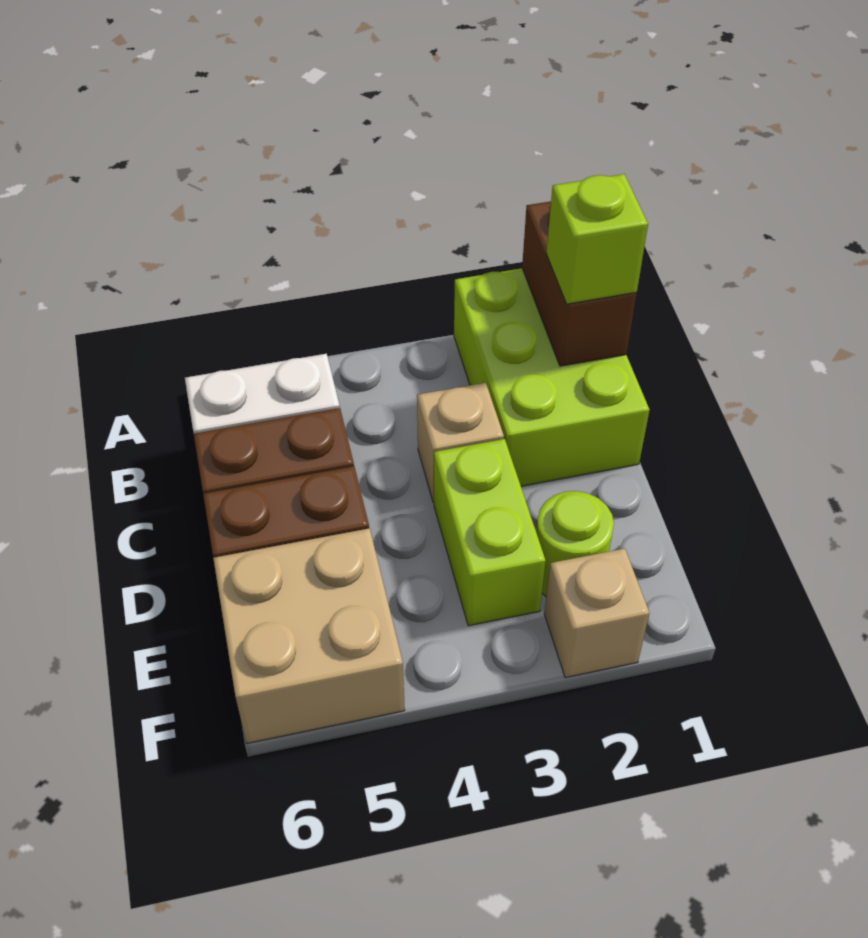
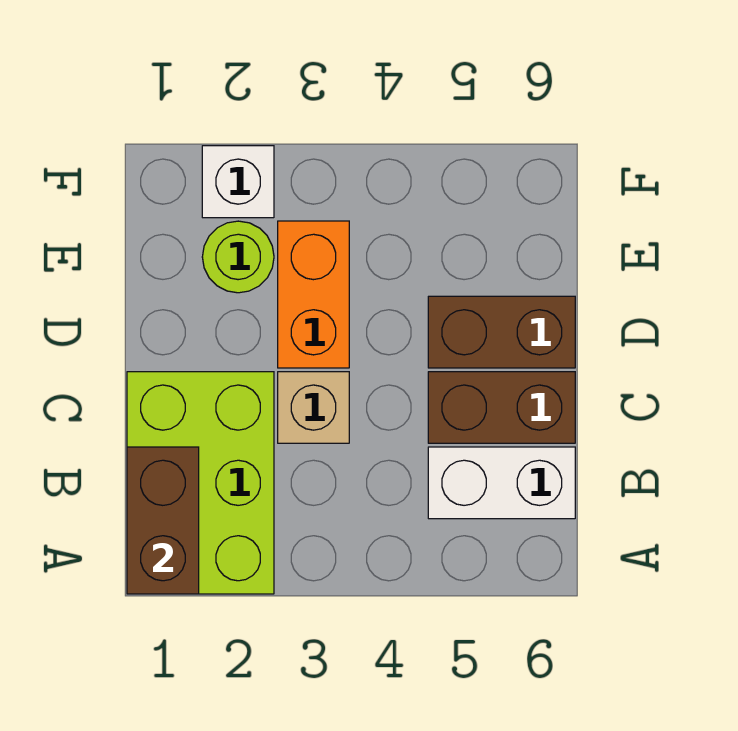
lime brick B1 level 3 -> none
lime brick D3:E3 level 1 -> orange brick D3:E3 level 1
tan brick E5:F6 level 1 -> none
tan brick F2 level 1 -> white brick F2 level 1

